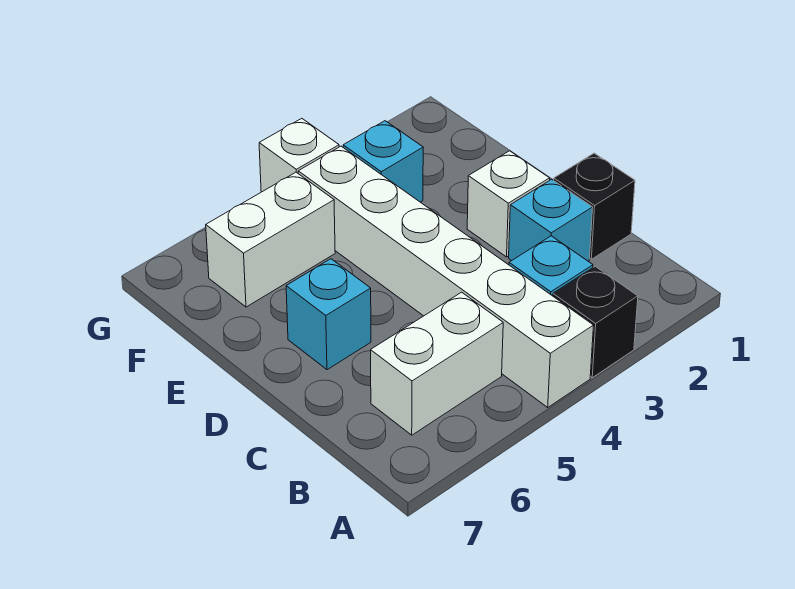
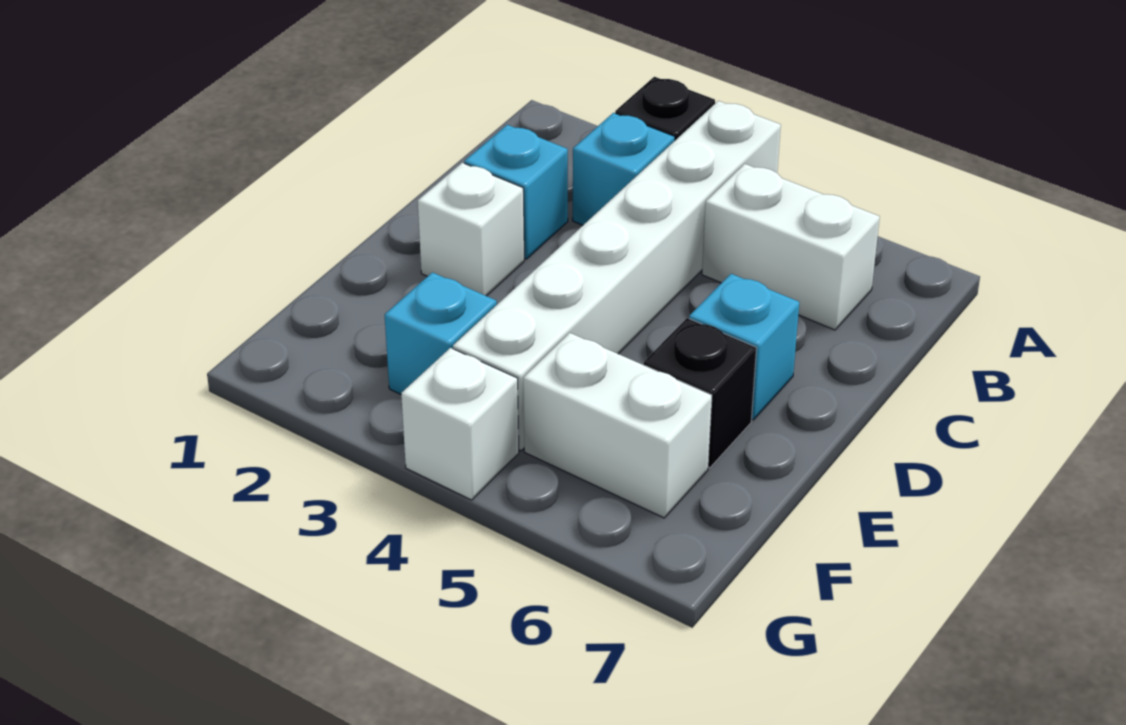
black brick C1 level 1 -> black brick E6 level 1

